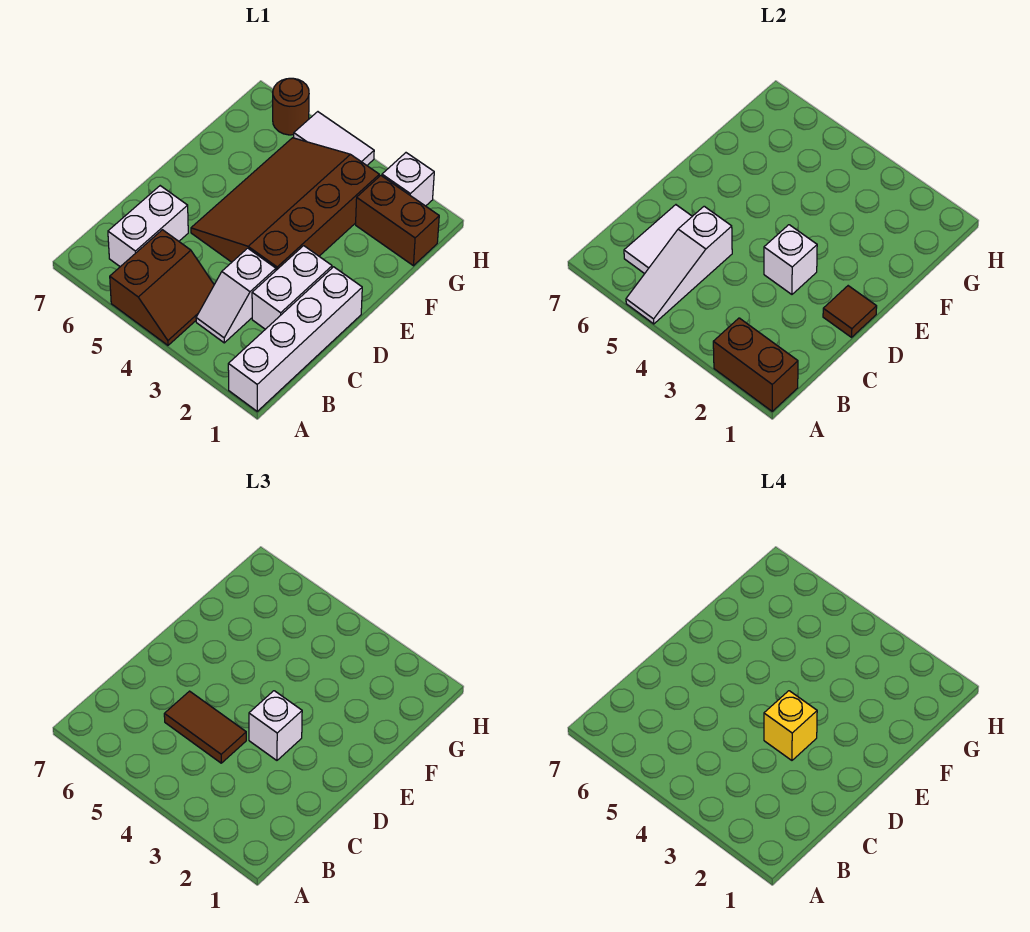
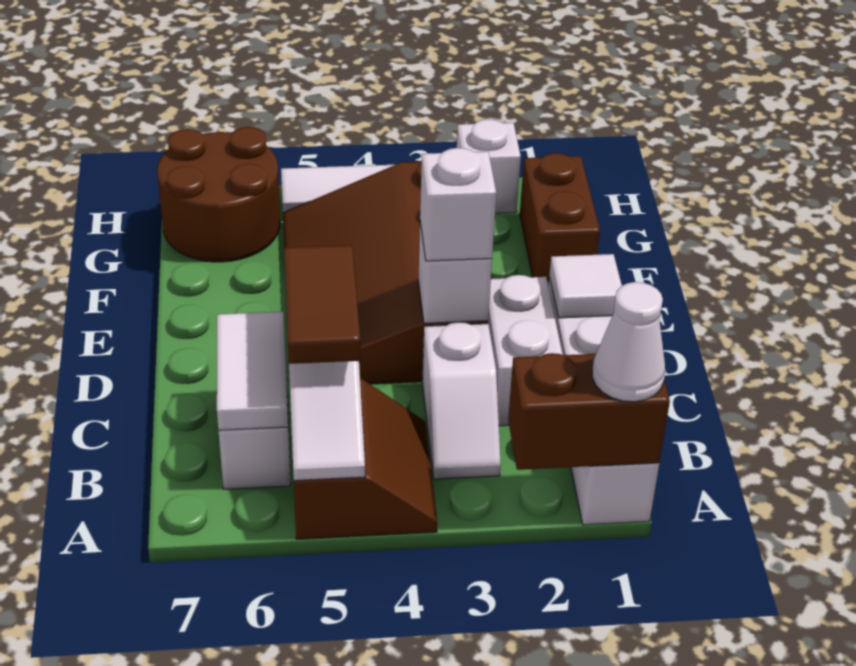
none -> white cone A1 level 3
brown tile C4:C5 level 3 -> brown tile B5:C5 level 3
brown tile D1 level 2 -> white tile D1 level 2
yellow brick D3 level 4 -> none
brown brick G1:G2 level 1 -> brown brick F1:G1 level 1
brown round brick H6 level 1 -> brown round brick G6:H7 level 1

